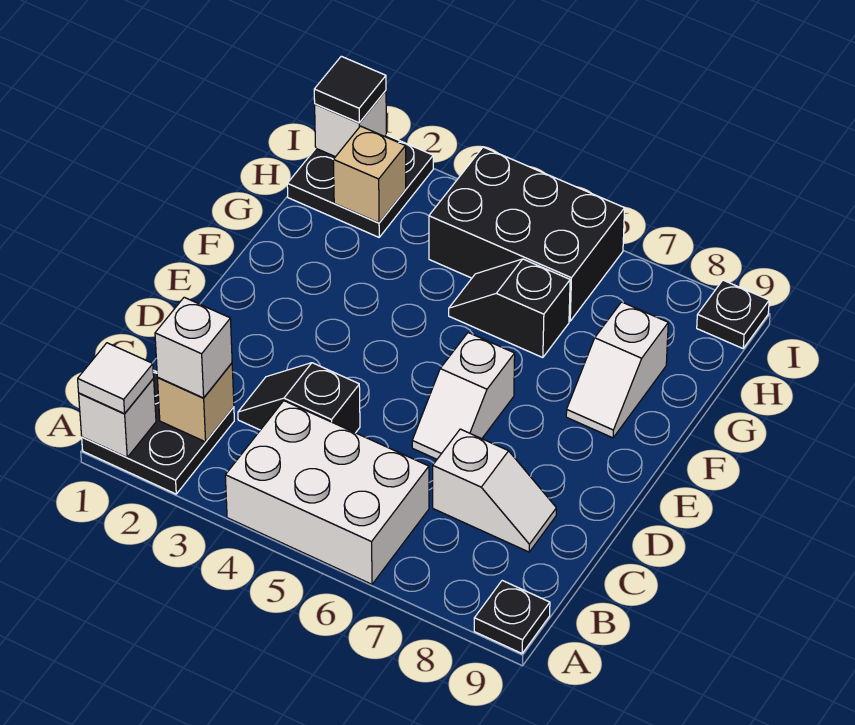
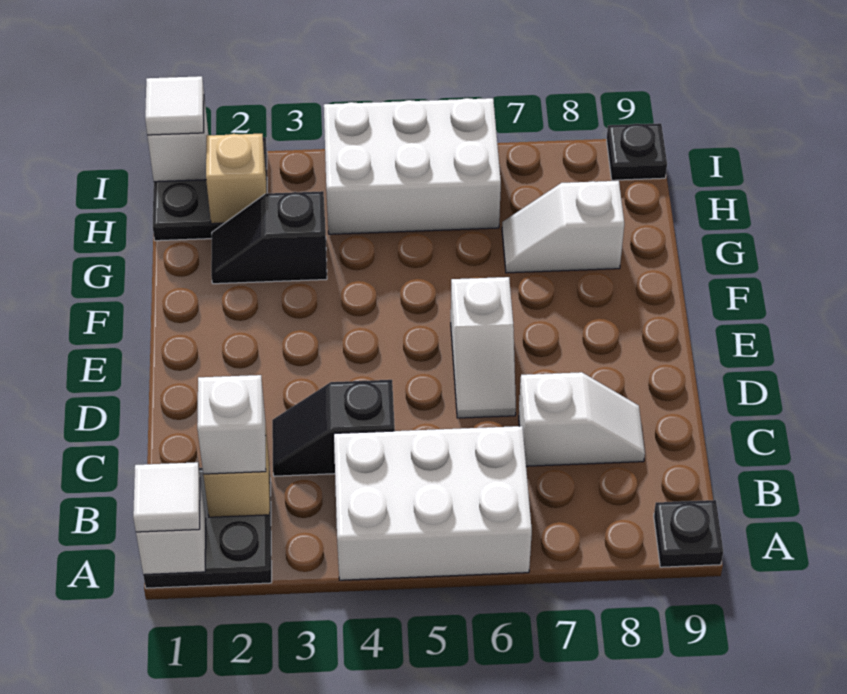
white slope F8:G8 level 1 top G -> white slope G7:G8 level 1 top 8
black slope G5:G6 level 1 top 6 -> black slope G2:G3 level 1 top 3
black brick H4:I6 level 1 -> white brick H4:I6 level 1
black tile I1 level 3 -> white tile I1 level 3

